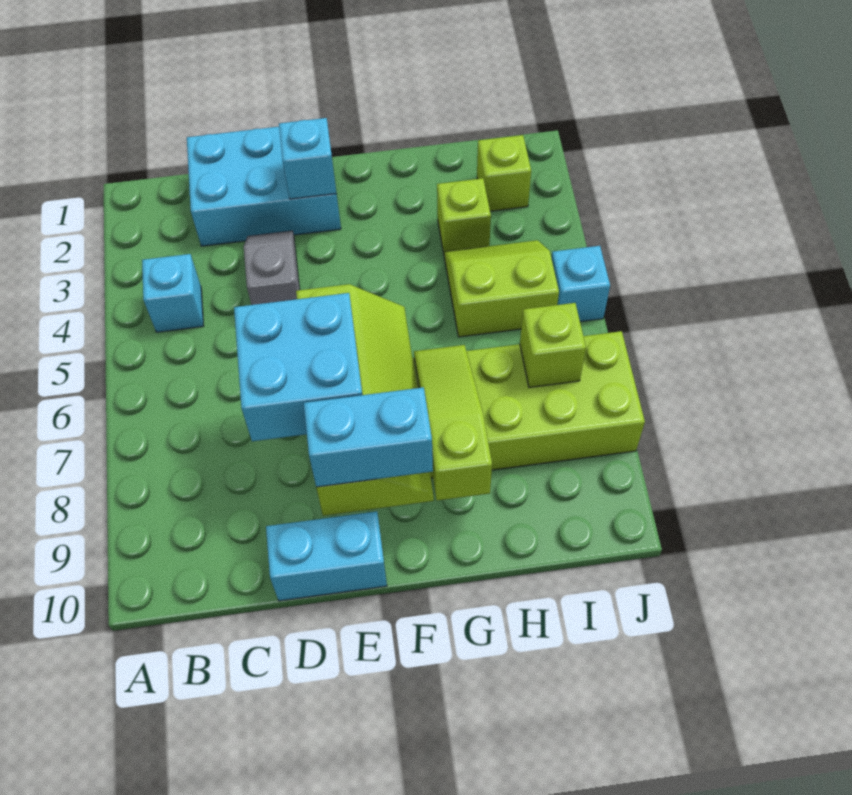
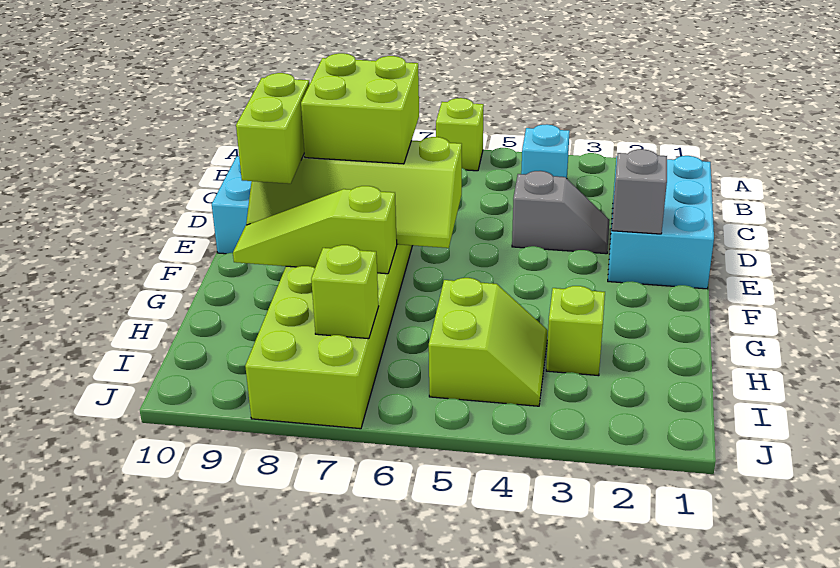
cyan brick D7:E8 level 3 -> lime brick D7:E8 level 3
cyan brick E2 level 2 -> grey brick E2 level 2
cyan brick E9:F9 level 3 -> lime brick E9:F9 level 3
lime slope G7:G9 level 2 top 9 -> lime slope G7:G9 level 2 top 7
lime brick I2 level 1 -> lime brick A6 level 1
cyan brick J5 level 1 -> none

